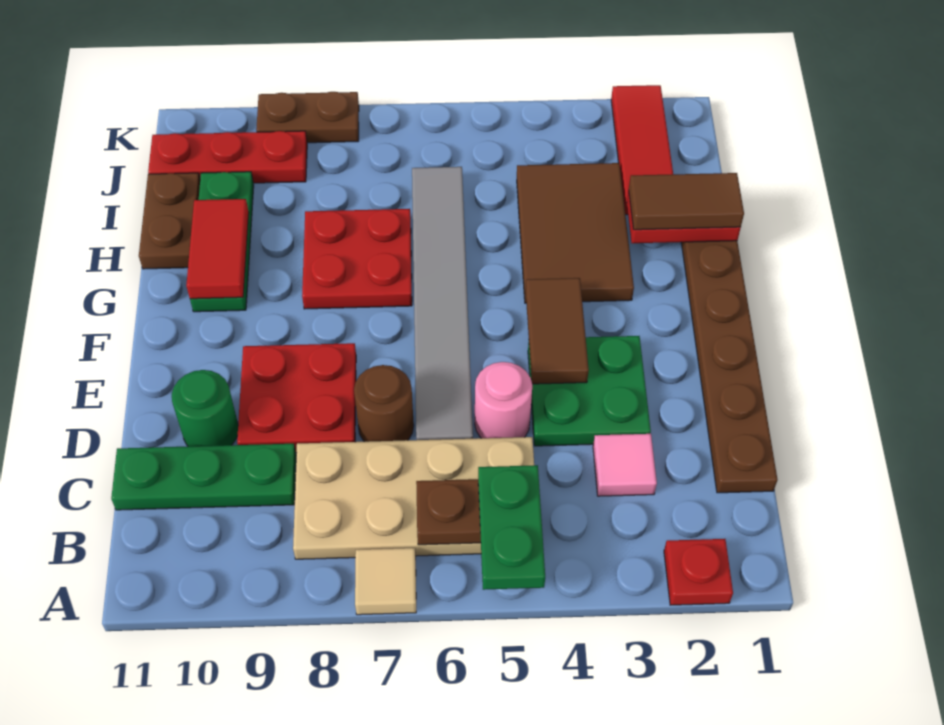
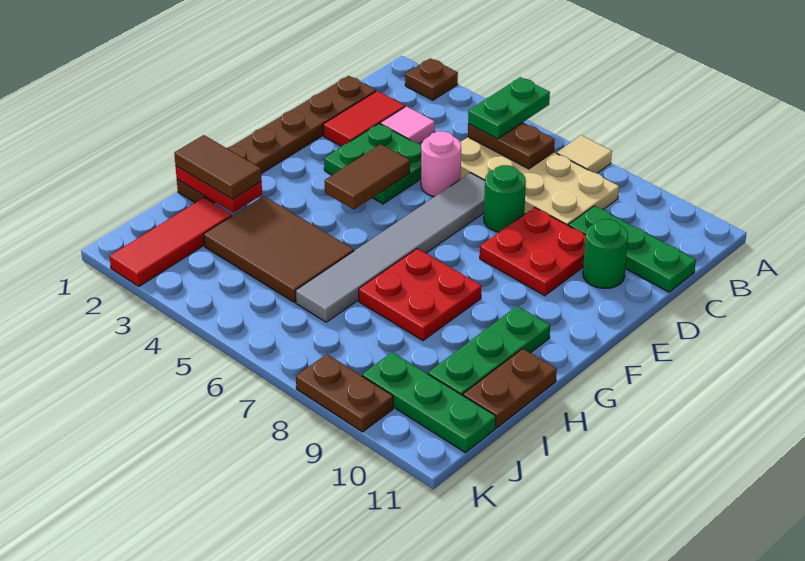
red plate A2 level 1 -> brown plate A2 level 1
brown round brick D7 level 1 -> green round brick D7 level 1
brown tile G3:I4 level 1 -> brown tile H3:I5 level 1
red tile G10:H10 level 2 -> red tile C2:D2 level 1
red plate J9:J11 level 1 -> green plate J9:J11 level 1

